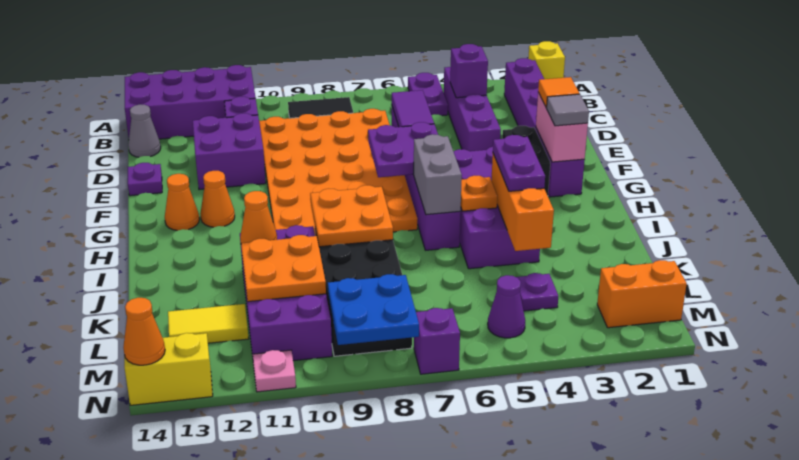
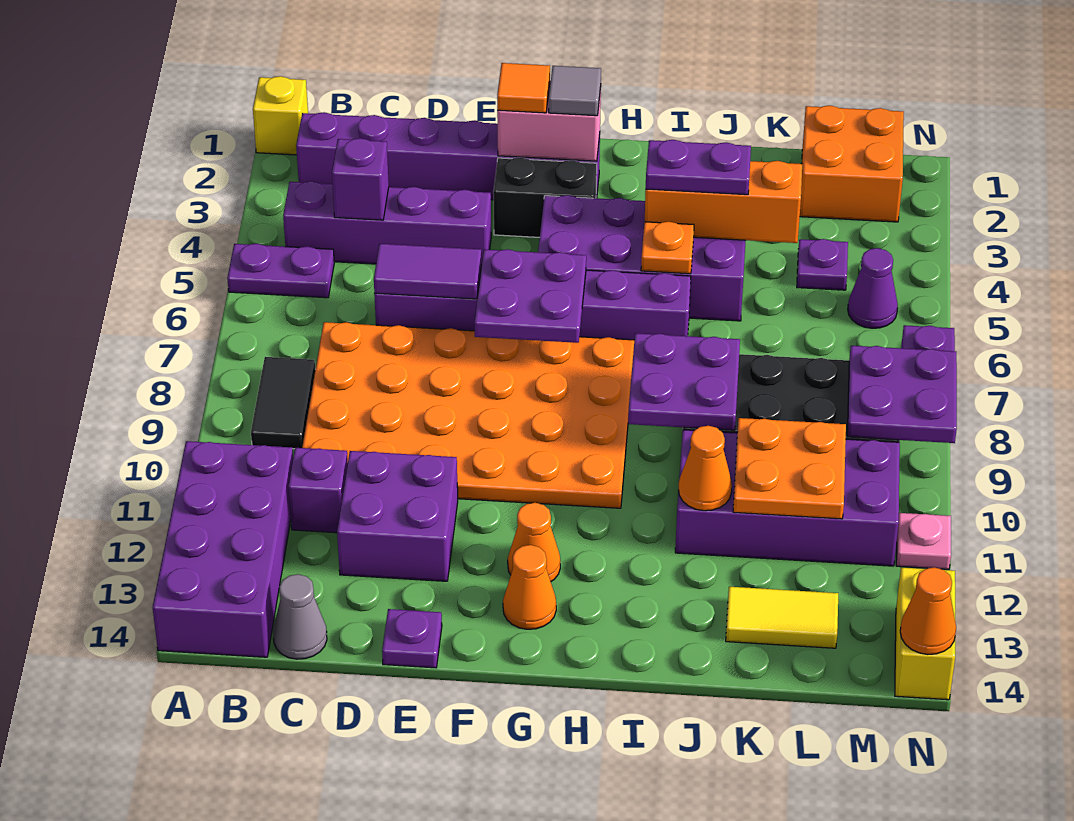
grey brick H6:I6 level 2 -> none
orange plate I8:J9 level 2 -> purple plate I8:J9 level 2
yellow tile L12:L13 level 1 -> yellow tile K13:L13 level 1
orange brick M1:M2 level 1 -> orange brick L1:M2 level 1
blue plate M8:N9 level 2 -> purple plate M8:N9 level 2

